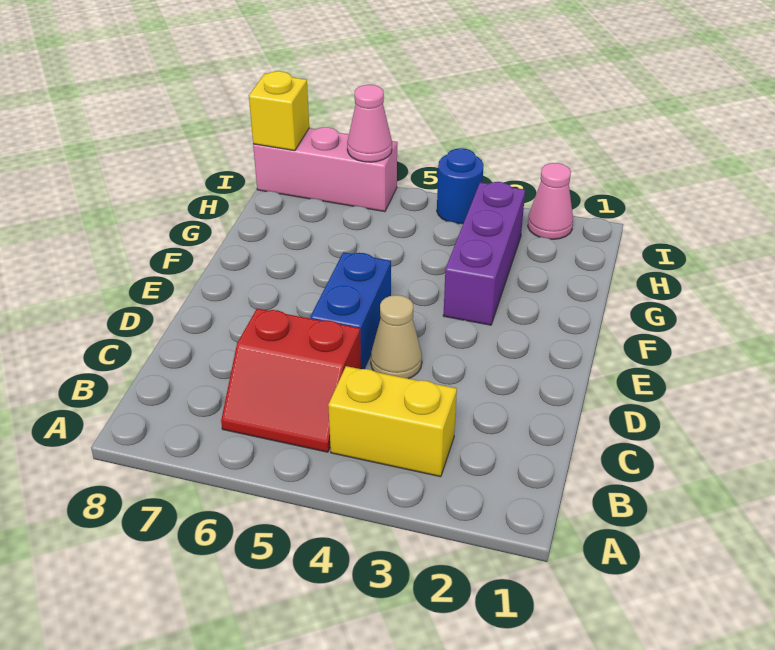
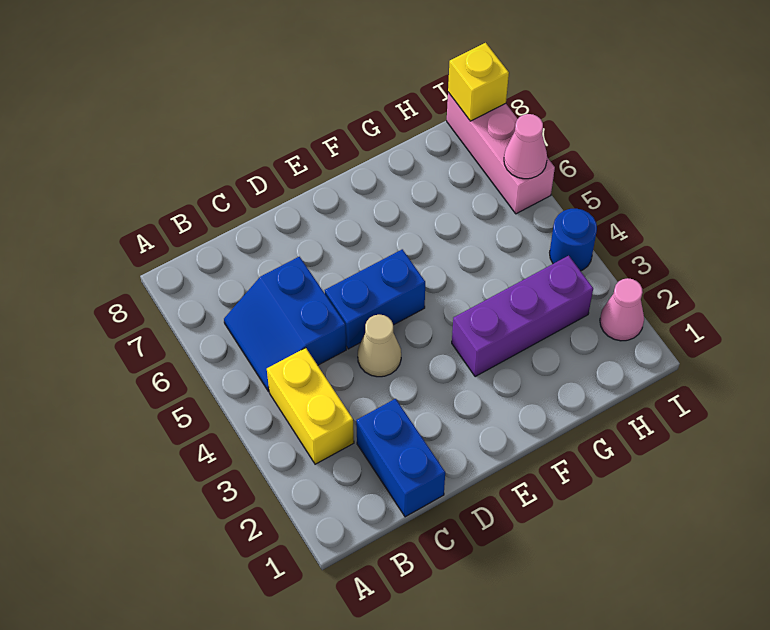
red slope B5:C6 level 1 top C -> blue slope B5:C6 level 1 top C
none -> blue brick C1:C2 level 1

